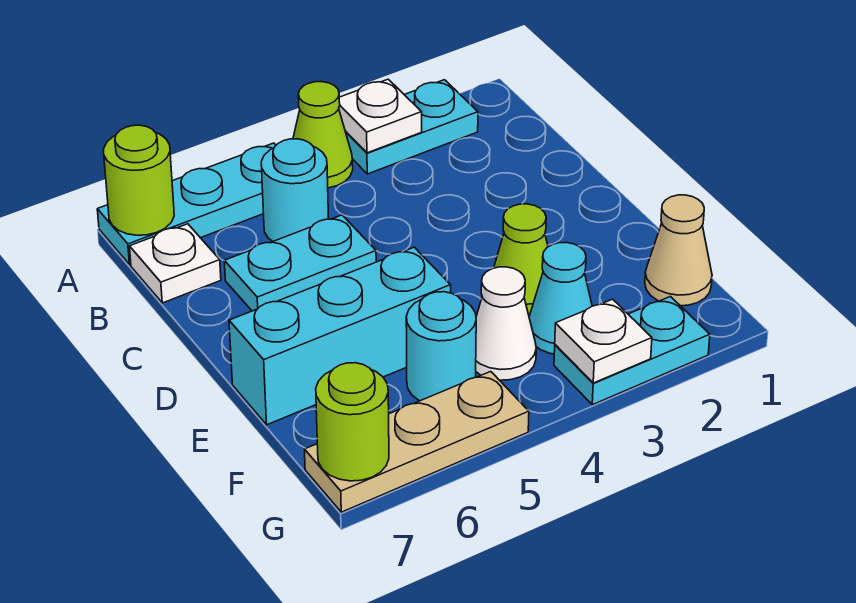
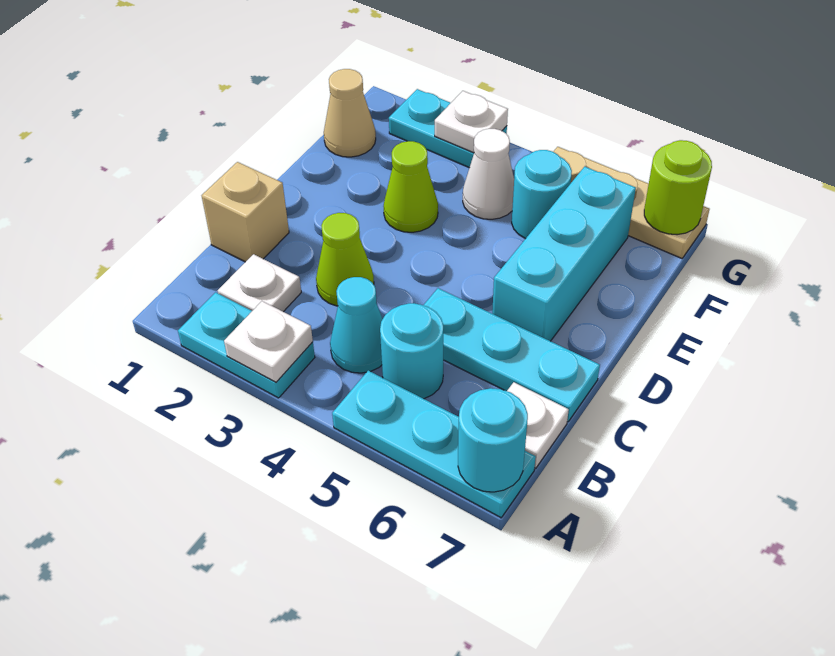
lime cone A4 level 1 -> lime cone C3 level 1
lime round brick A7 level 2 -> cyan round brick A7 level 2
none -> white plate B2 level 1
none -> tan brick C1 level 1
cyan plate C5:C6 level 1 -> cyan plate C5:C7 level 1
cyan brick E5:E7 level 1 -> cyan brick D6:F6 level 1
cyan cone F3 level 1 -> cyan cone B4 level 1

